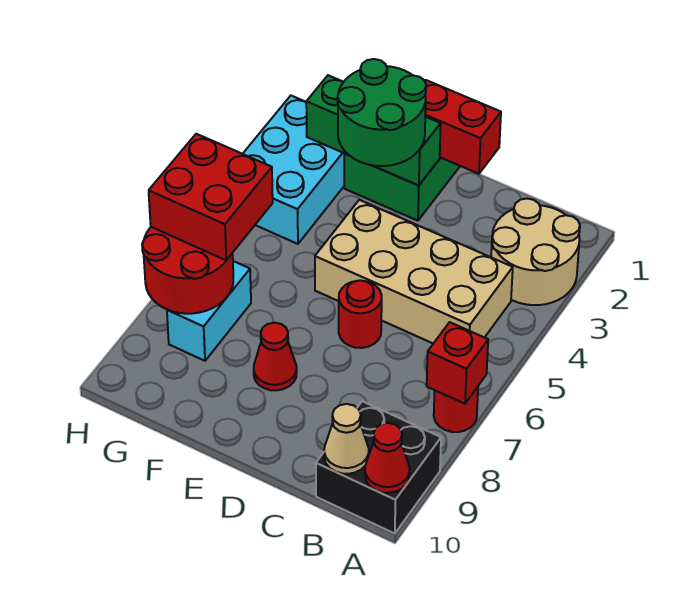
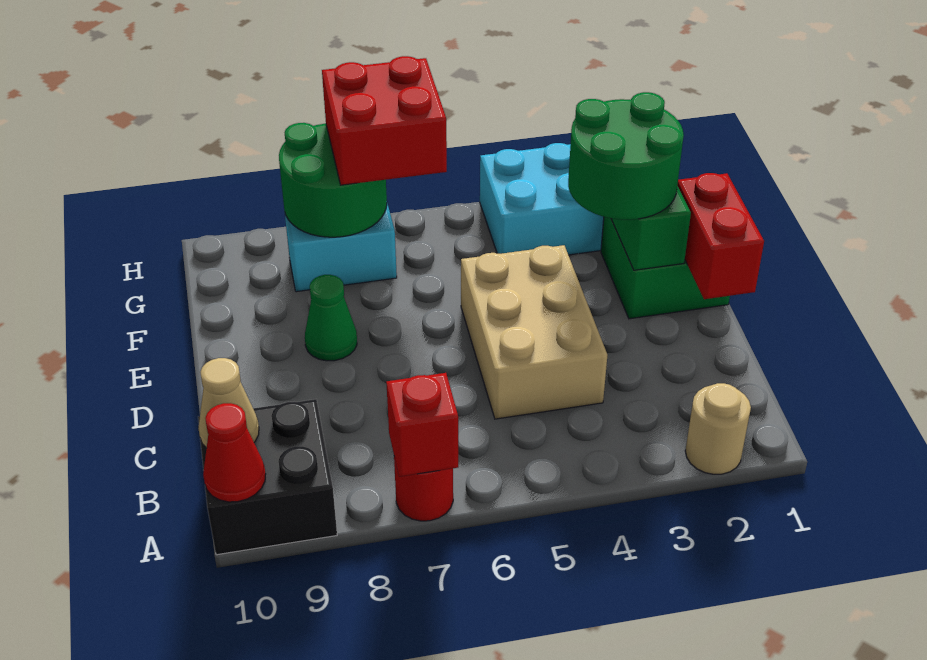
tan round brick A2:B3 level 1 -> tan round brick A2 level 1
tan brick B4:E5 level 1 -> tan brick C4:E5 level 1
red round brick D6 level 1 -> none
red cone E8 level 1 -> green cone E8 level 1
red round brick G7:H8 level 2 -> green round brick G7:H8 level 2

